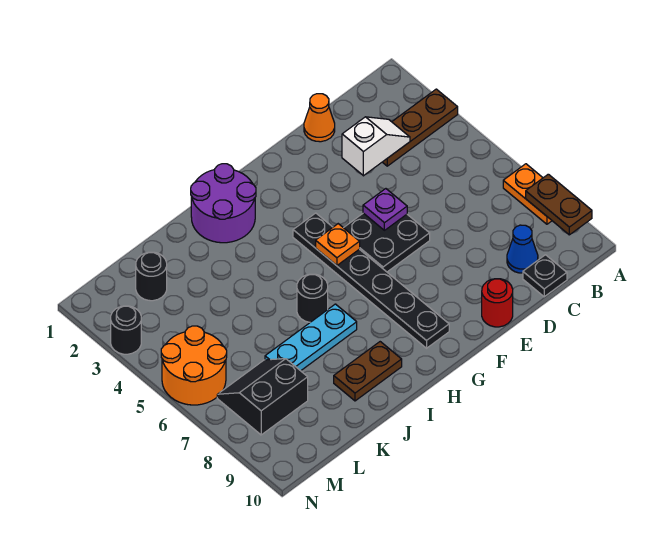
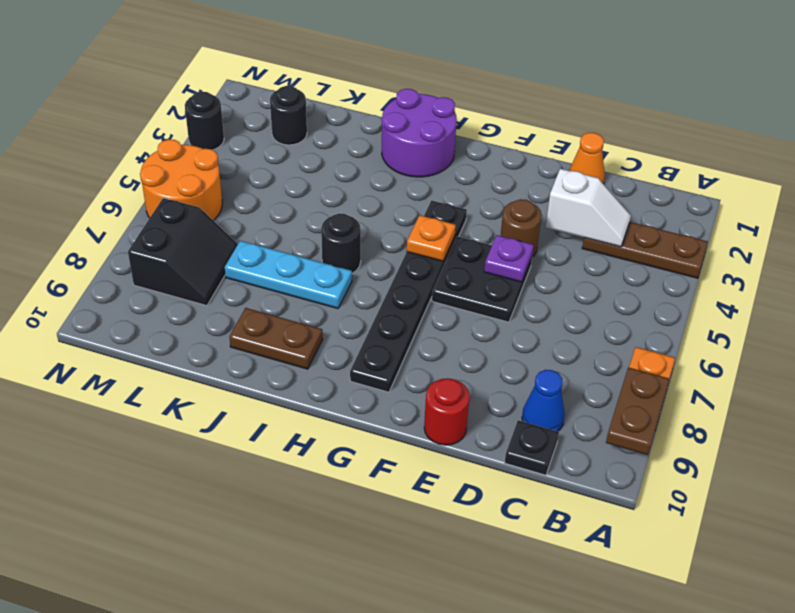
none -> brown round brick E4 level 1
black slope L7:M8 level 1 top 8 -> black slope L7:M8 level 1 top M

